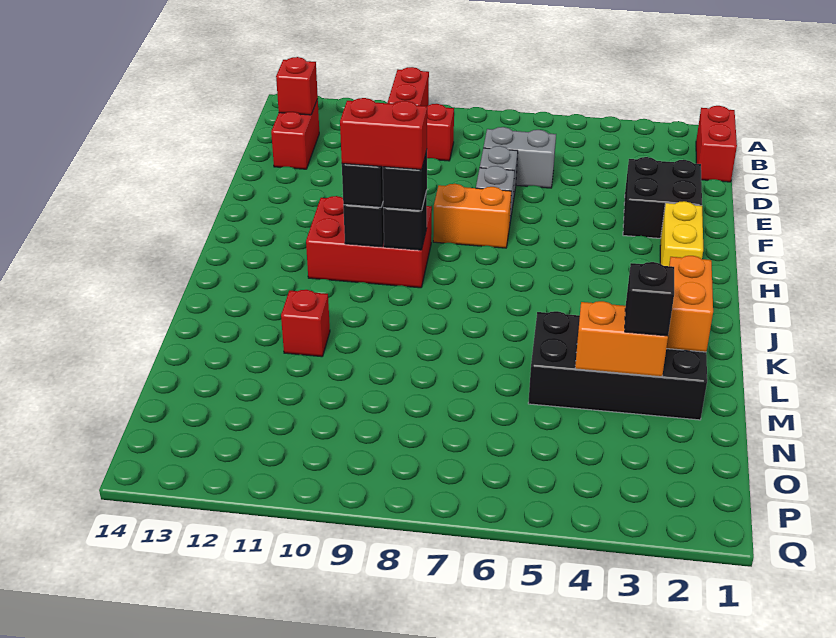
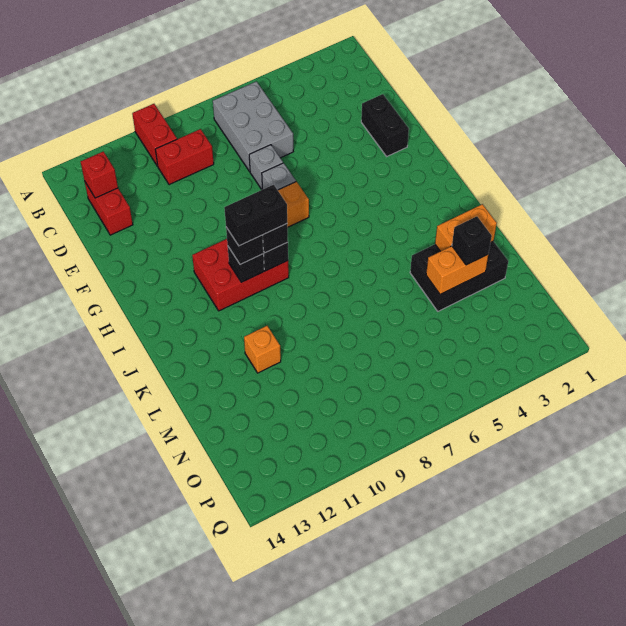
red brick B1:C1 level 1 -> none
grey brick D6:D7 level 1 -> grey brick B6:D7 level 1
black brick E2:F3 level 1 -> black brick E2:F2 level 1
yellow brick G2:H2 level 1 -> none
red brick I9:I10 level 4 -> black brick I9:I10 level 4
orange brick K2:L2 level 2 -> orange brick L2:L3 level 2
black brick L2:M5 level 1 -> black brick L2:M4 level 1
red brick L11 level 1 -> orange brick L11 level 1

